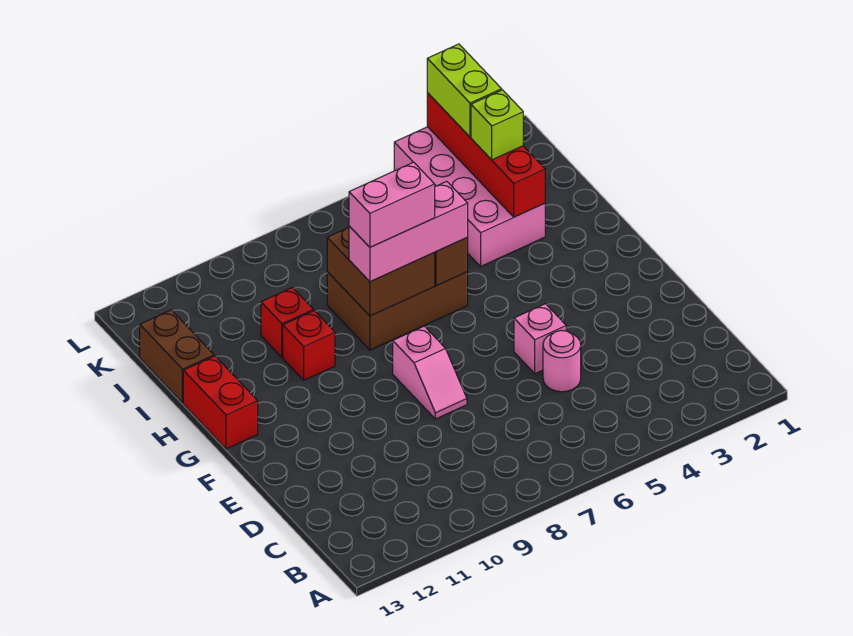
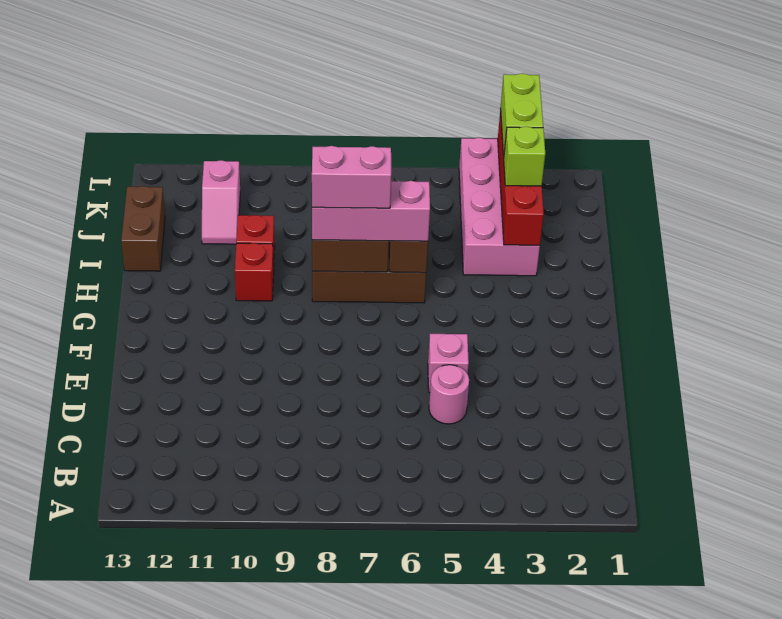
pink slope E8:F8 level 1 top F -> pink slope J11:K11 level 1 top K
red brick G13:H13 level 1 -> none

